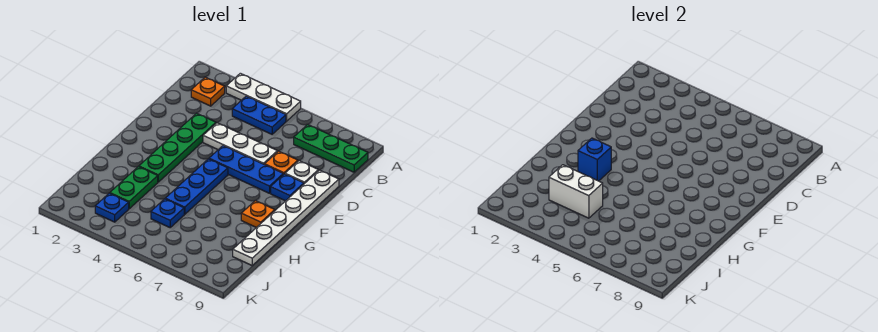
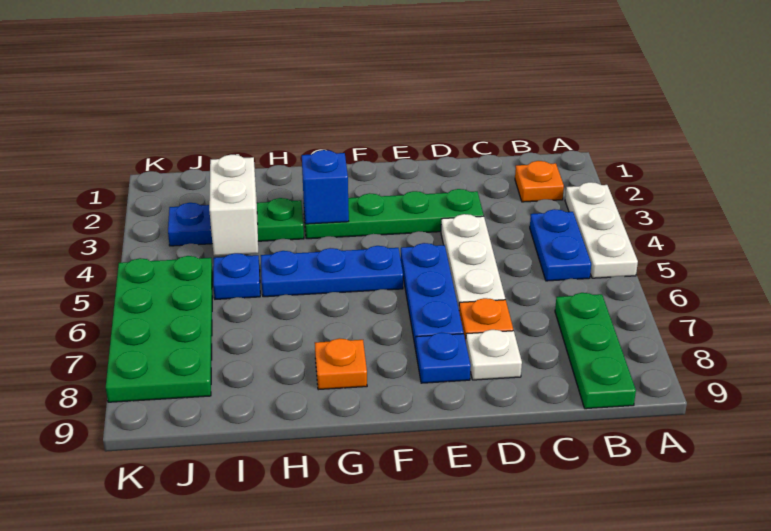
white plate D9:I9 level 1 -> none
none -> green plate J5:K8 level 1

